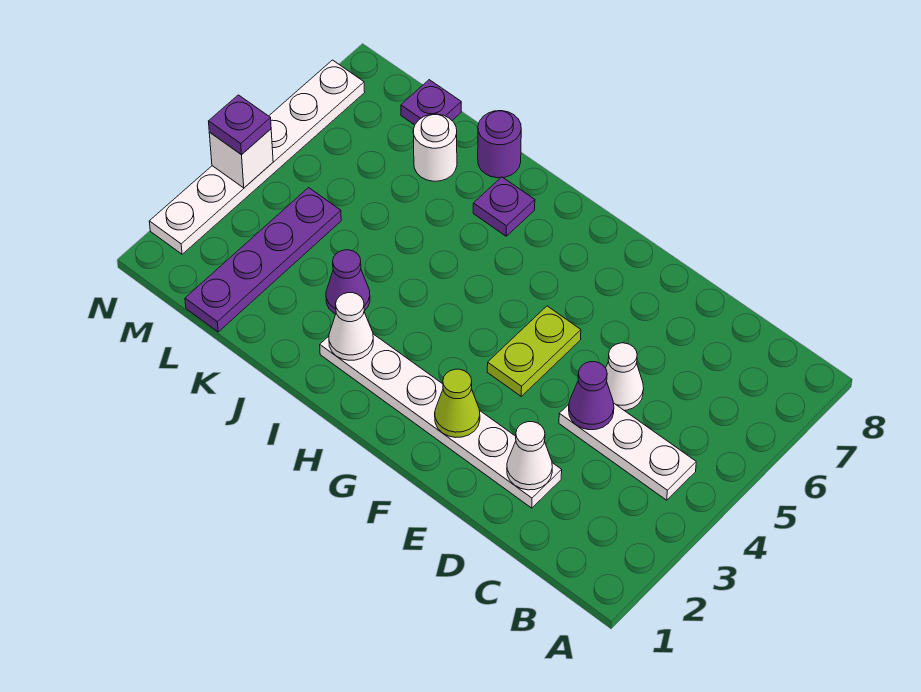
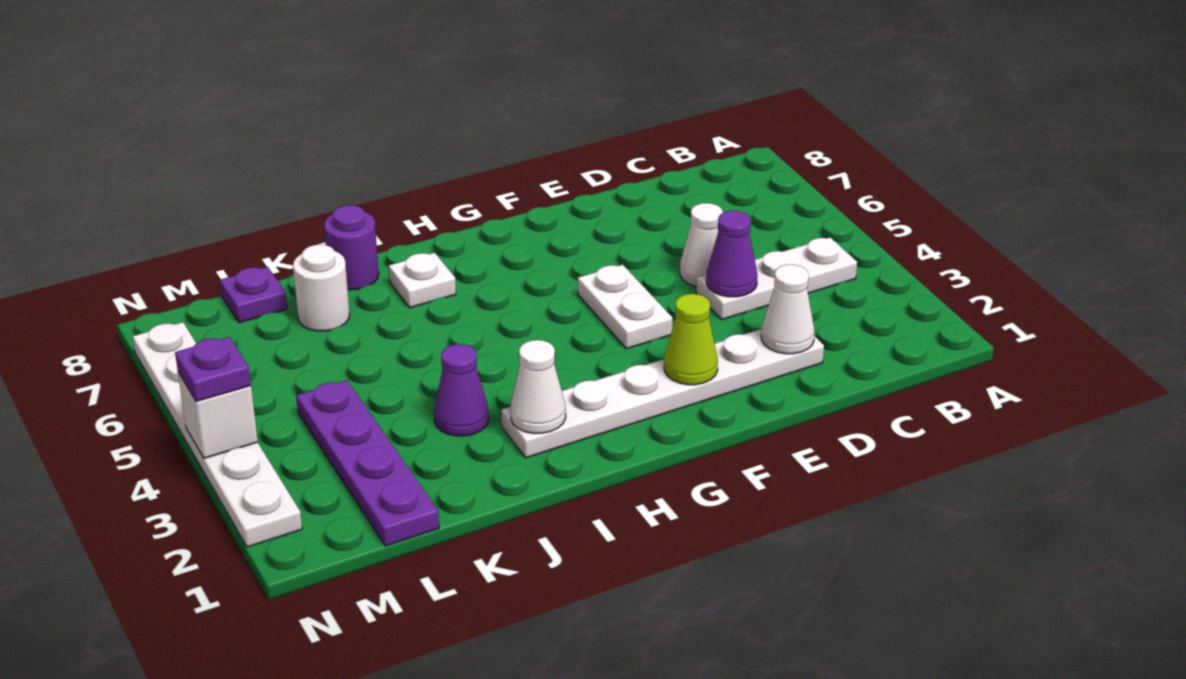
lime plate F4:F5 level 1 -> white plate F4:F5 level 1
purple plate I7 level 1 -> white plate I7 level 1

